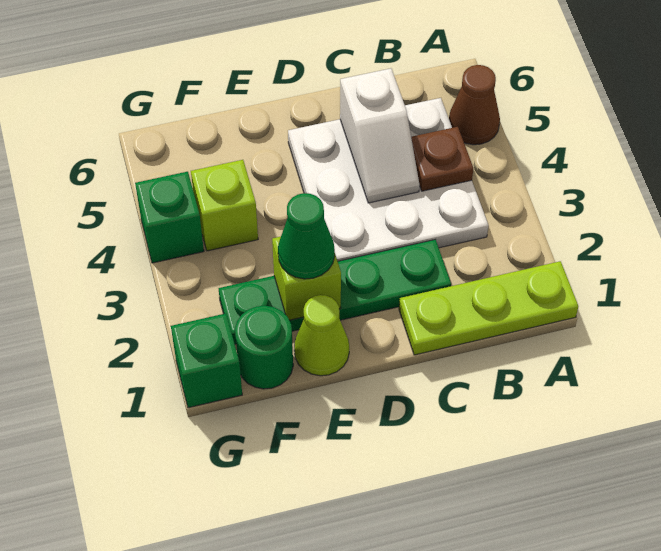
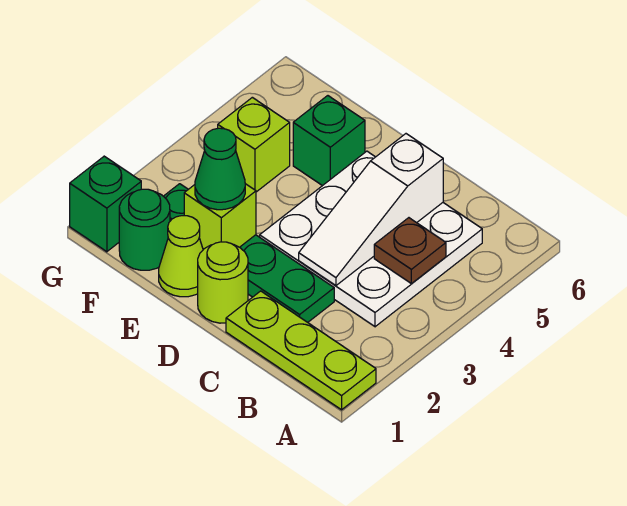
brown cone A5 level 1 -> none
white slope C4:C5 level 2 top 5 -> white slope C3:C5 level 2 top 5
none -> lime round brick D1 level 1
green brick G4 level 1 -> green brick E5 level 1

